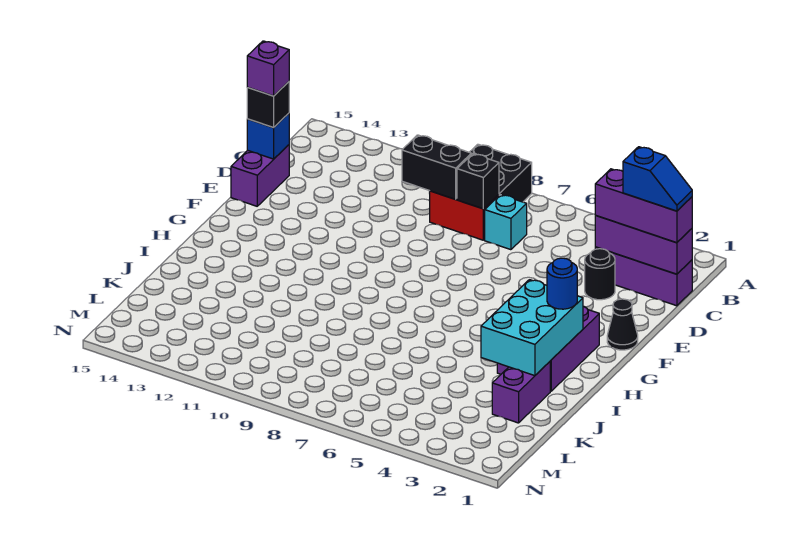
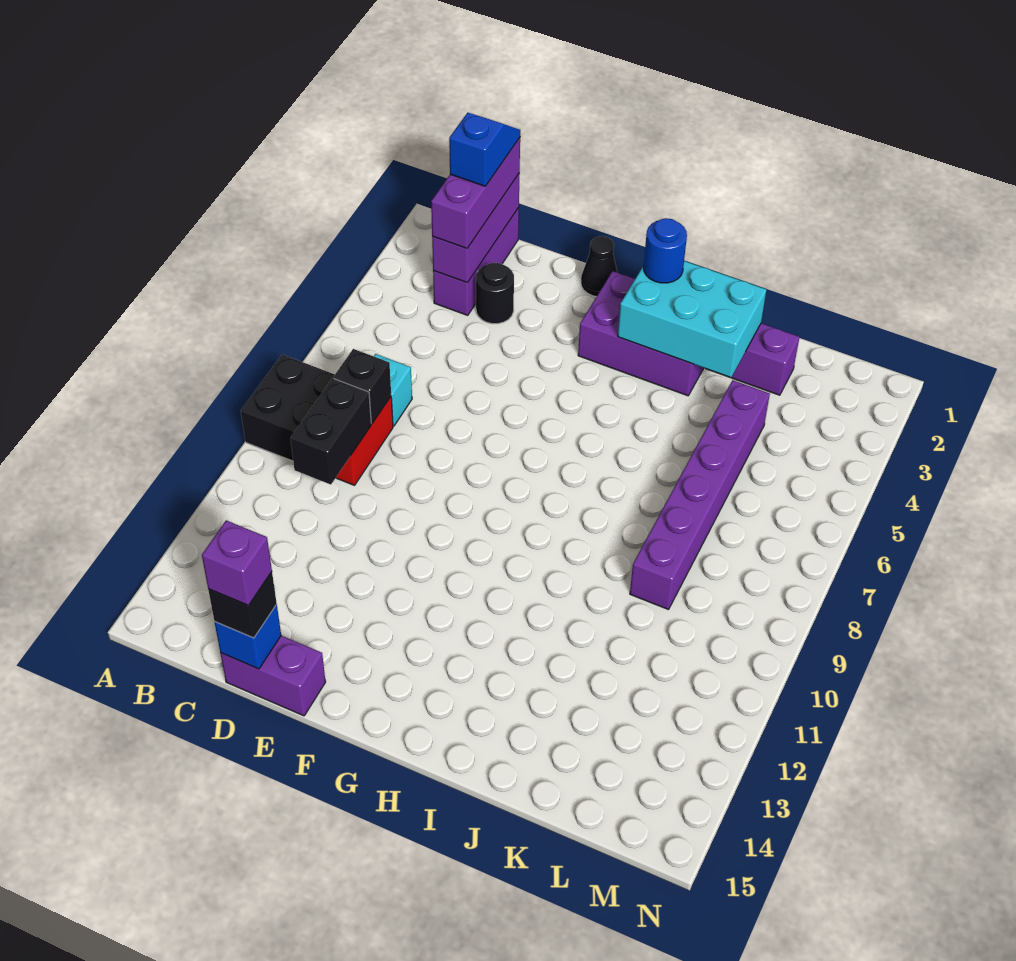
none -> purple brick K4:K9 level 1

